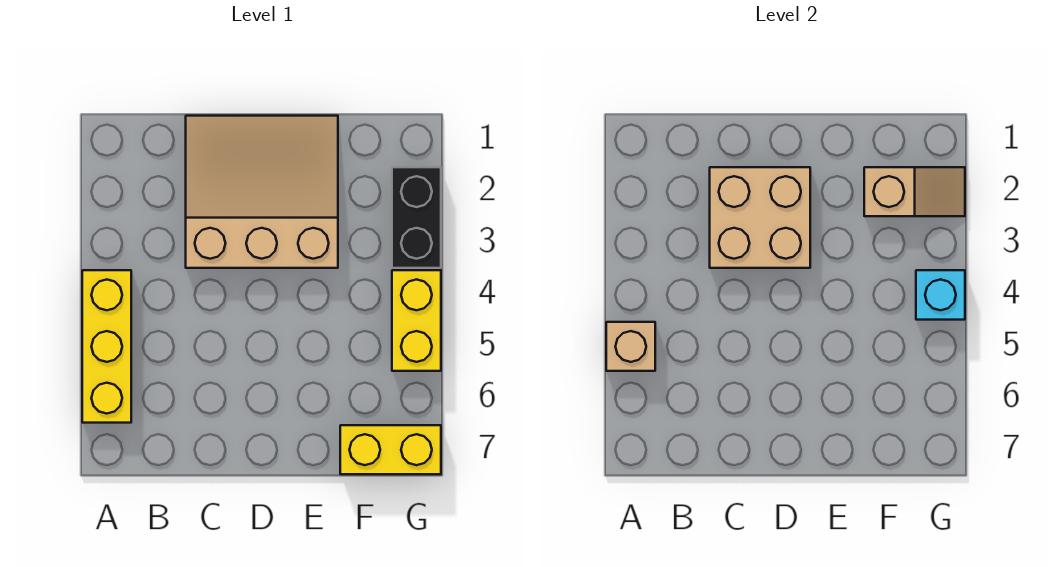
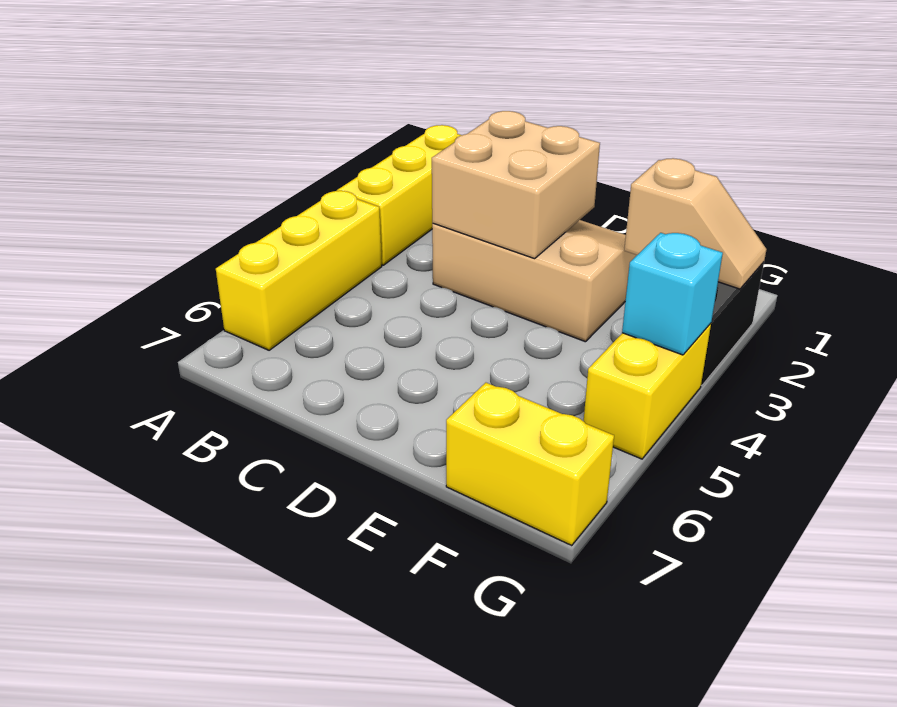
none -> yellow brick A1:A3 level 1
tan brick A5 level 2 -> none

